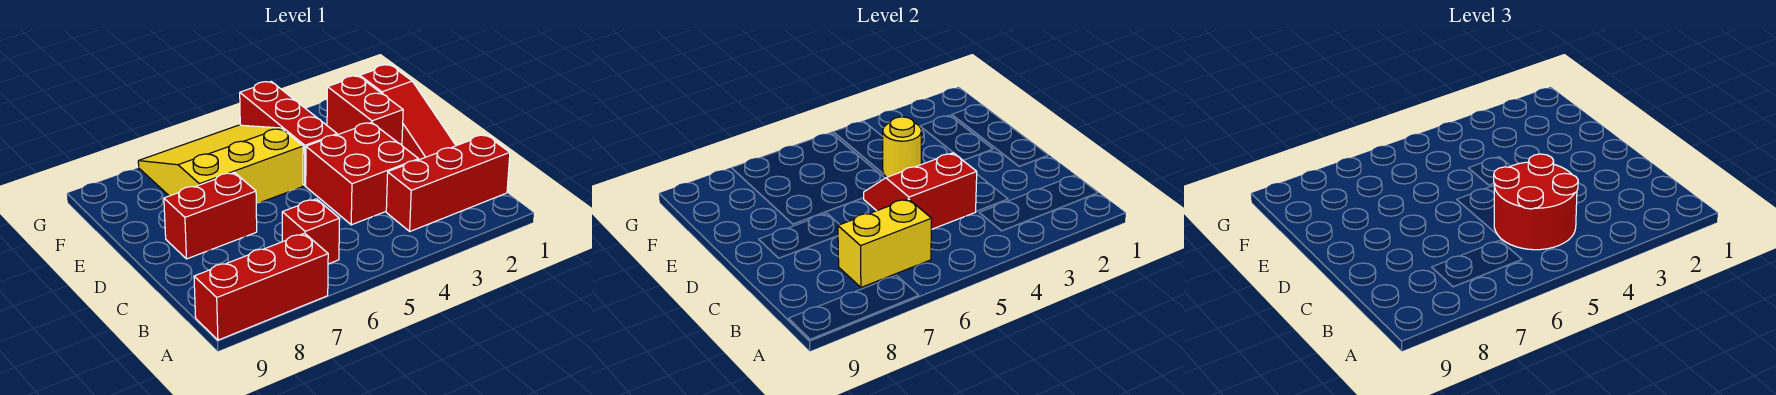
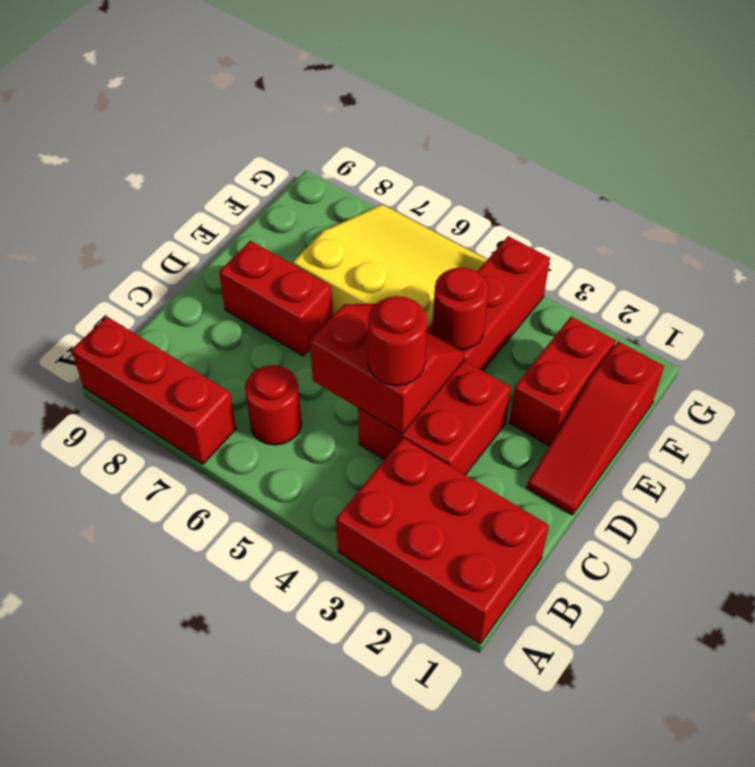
red brick B1:B3 level 1 -> red brick A1:B3 level 1
red round brick B4:C5 level 3 -> red round brick C4 level 3
red brick B6 level 1 -> red round brick B6 level 1
yellow brick B6:B7 level 2 -> none
yellow round brick E4 level 2 -> red round brick E4 level 2

